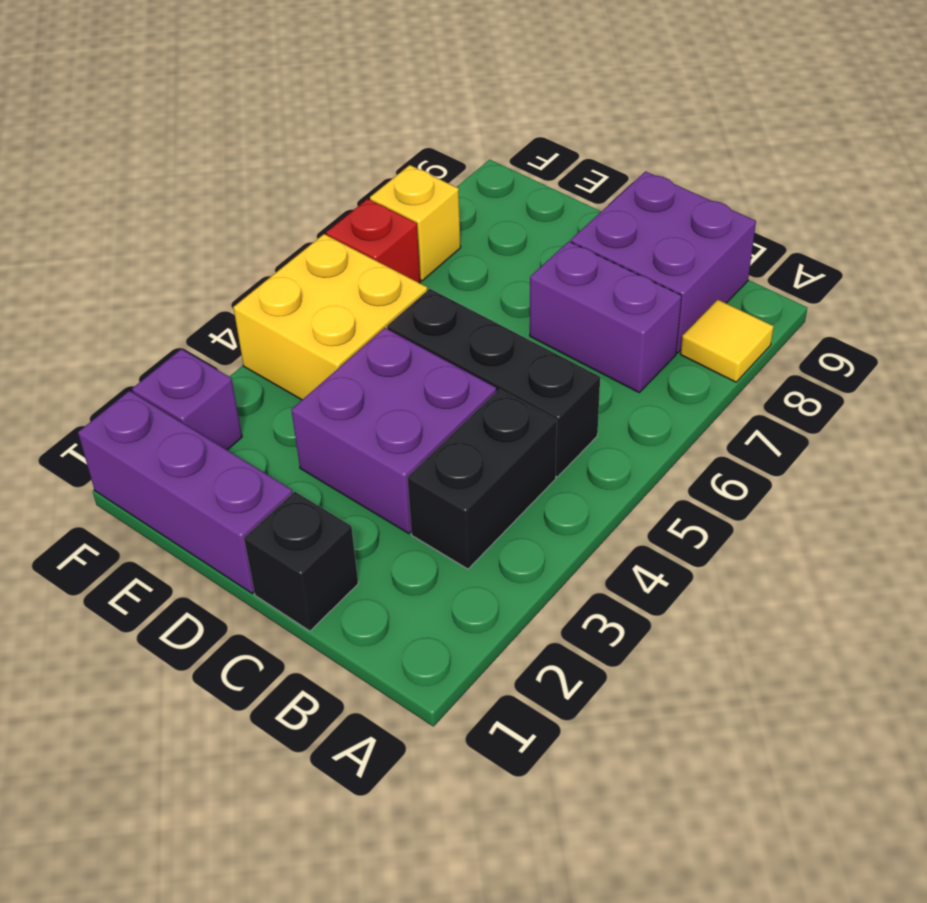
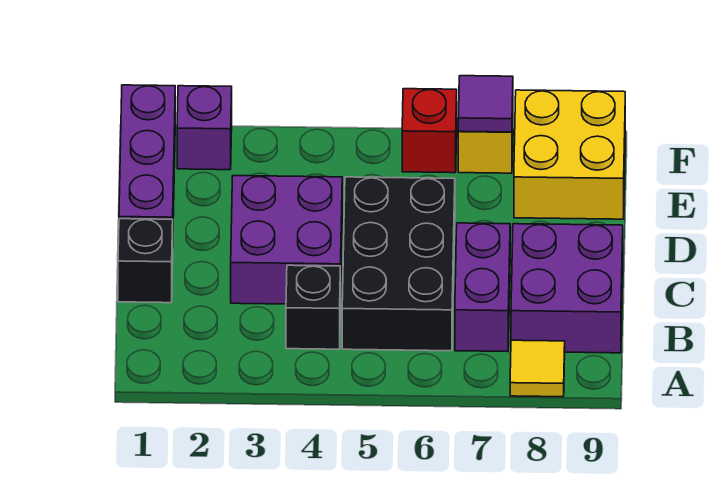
black brick B3:B4 level 1 -> black brick B4 level 1
black brick B5:D5 level 1 -> black brick B5:D6 level 1
yellow brick E4:F5 level 1 -> yellow brick E8:F9 level 1
none -> purple tile F7 level 2

